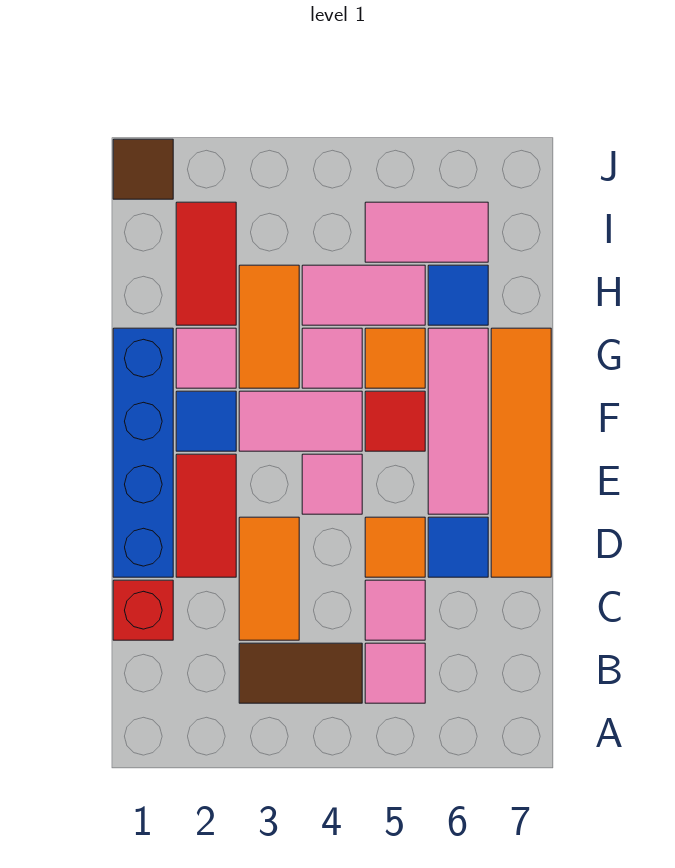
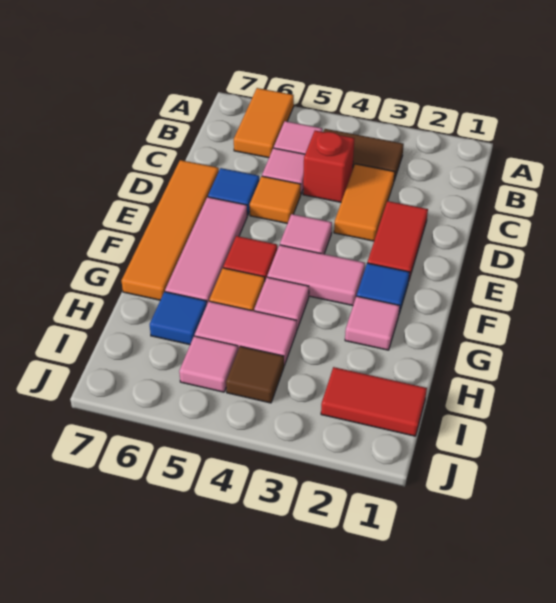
red brick C1 level 1 -> red brick C4 level 1
blue brick D1:G1 level 1 -> none
orange tile G3:H3 level 1 -> orange tile A6:B6 level 1
red tile H2:I2 level 1 -> red tile I1:I2 level 1
pink tile I5:I6 level 1 -> pink tile I5 level 1
brown tile J1 level 1 -> brown tile I4 level 1

